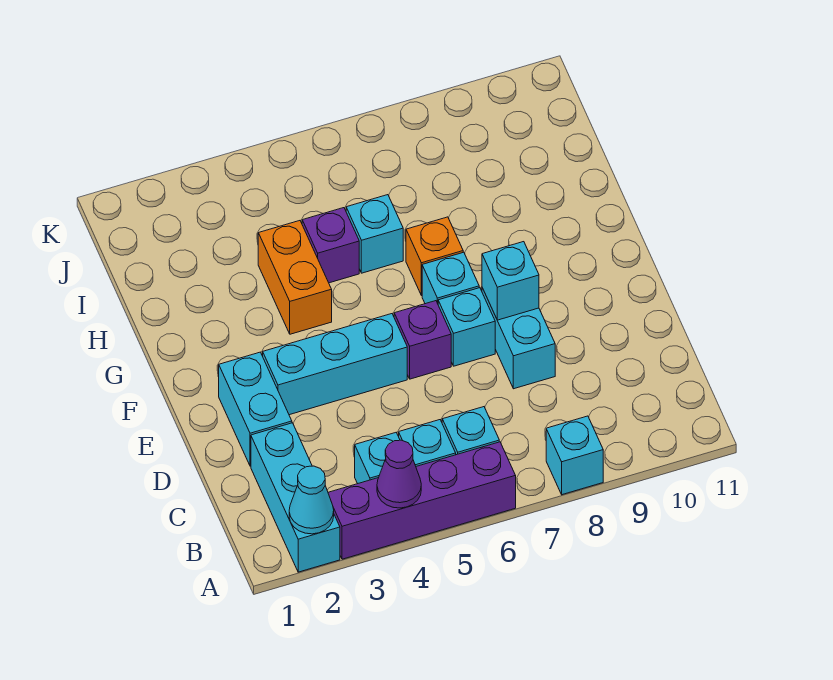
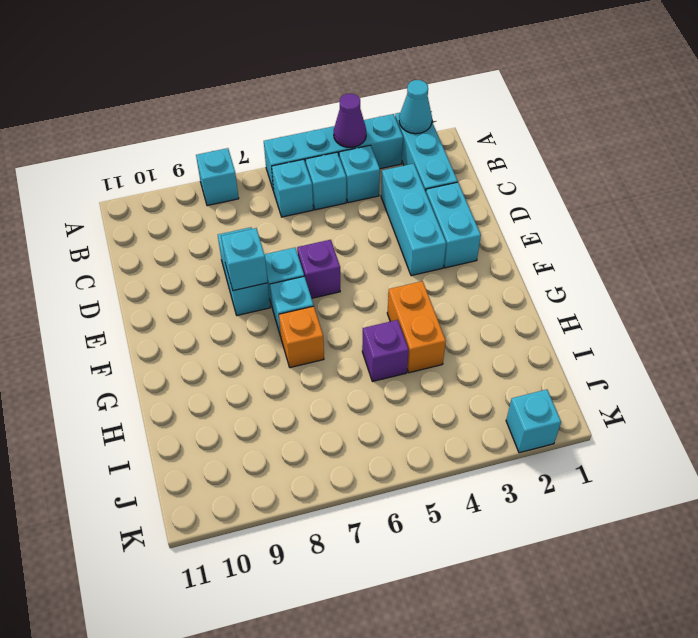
purple brick A3:A6 level 1 -> cyan brick A3:A6 level 1
cyan brick E3:E5 level 1 -> cyan brick C3:E3 level 1
cyan brick H6 level 1 -> cyan brick K2 level 1

